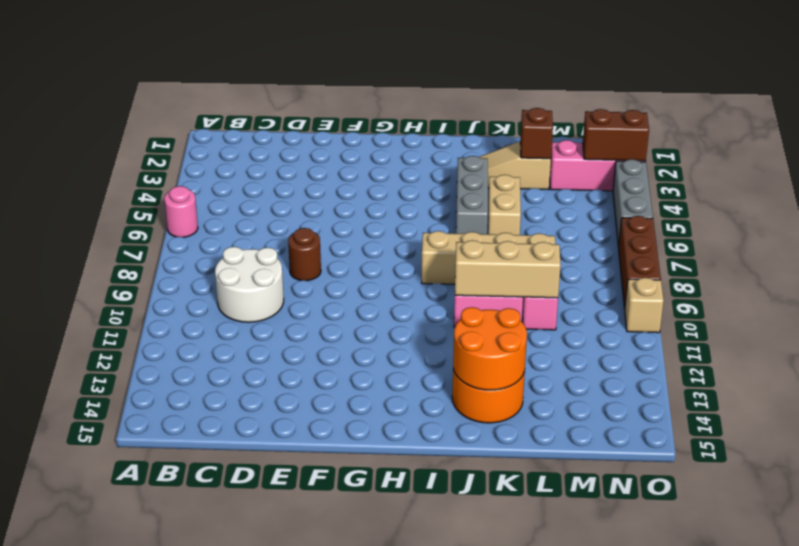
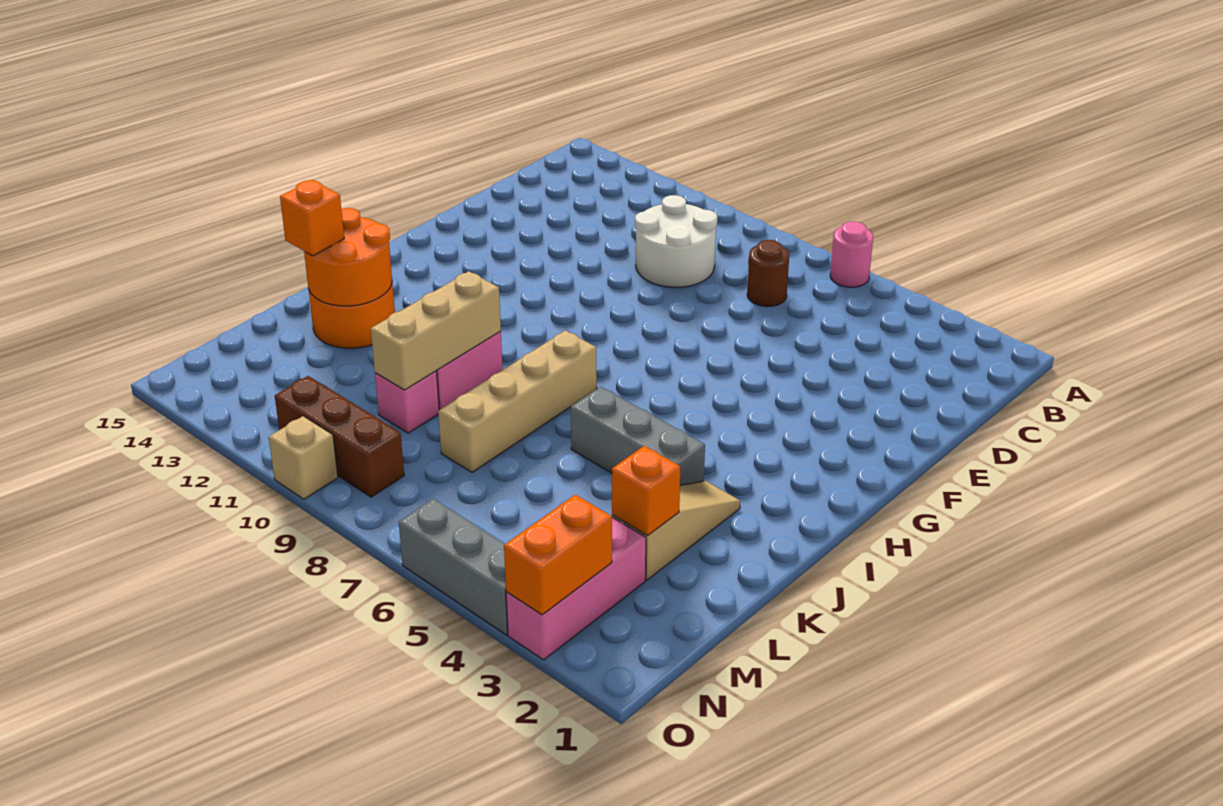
brown round brick E8 level 1 -> brown round brick C7 level 1
tan brick K5:K6 level 1 -> none
none -> orange brick K14 level 3
brown brick L3 level 2 -> orange brick L3 level 2
brown brick N3:O3 level 2 -> orange brick N3:O3 level 2
brown brick O7:O9 level 1 -> brown brick N9:N11 level 1

